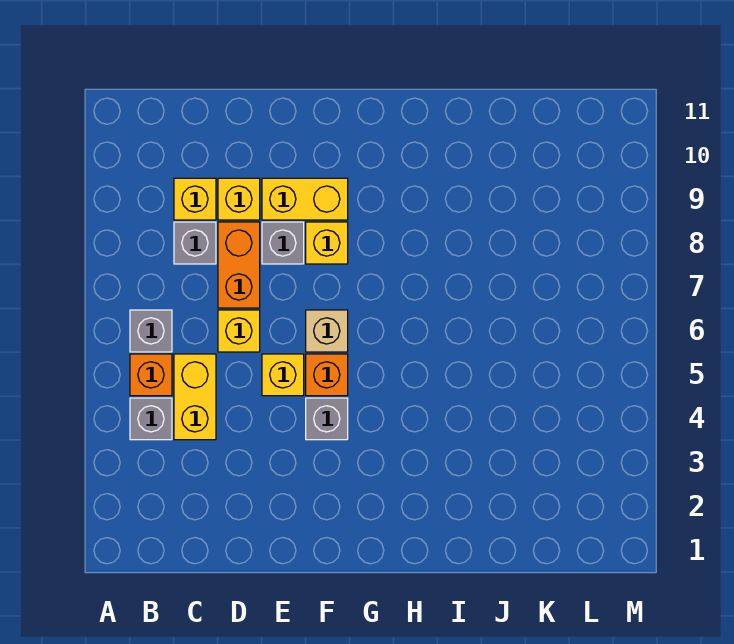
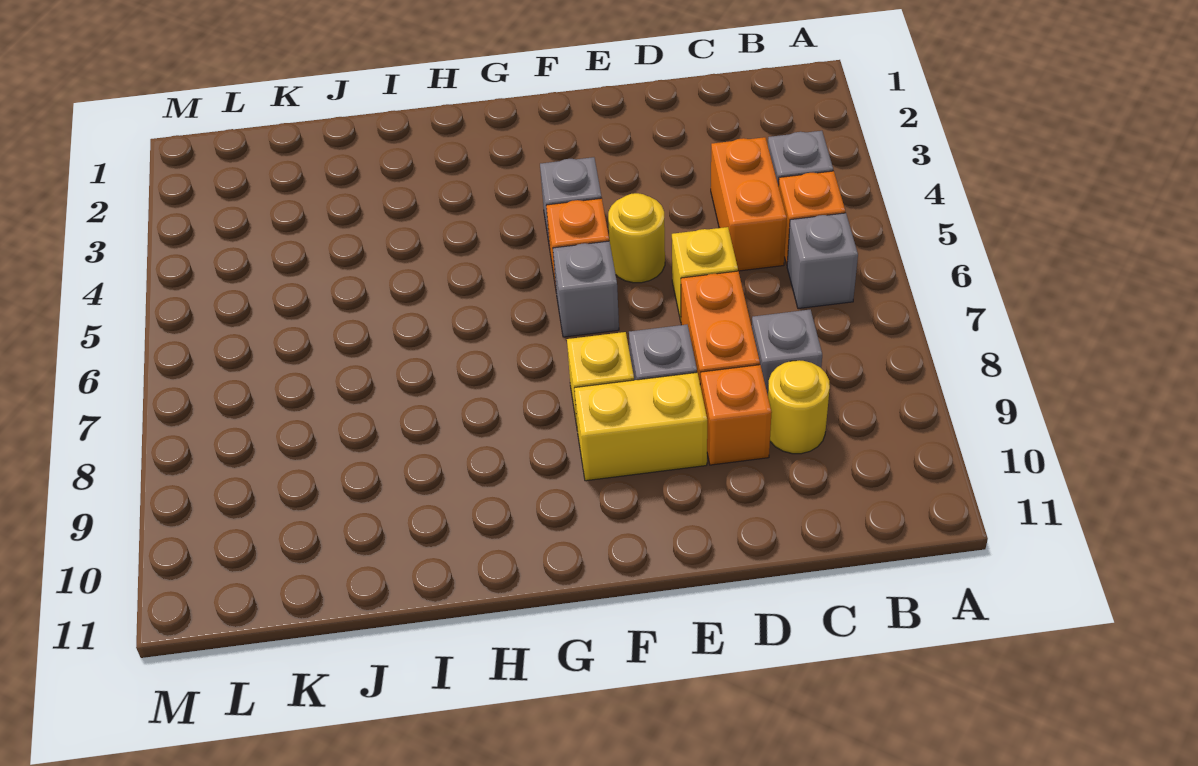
yellow brick C4:C5 level 1 -> orange brick C4:C5 level 1
yellow brick C9 level 1 -> yellow round brick C9 level 1
yellow brick D9 level 1 -> orange brick D9 level 1
yellow brick E5 level 1 -> yellow round brick E5 level 1
tan brick F6 level 1 -> grey brick F6 level 1

